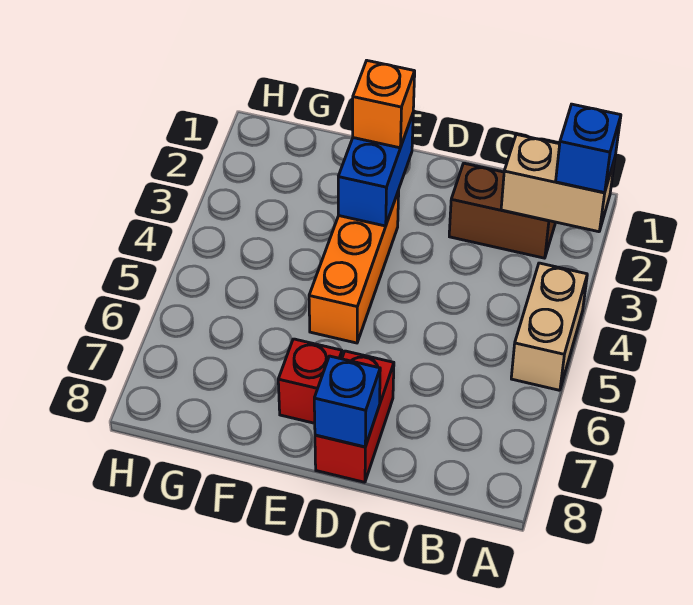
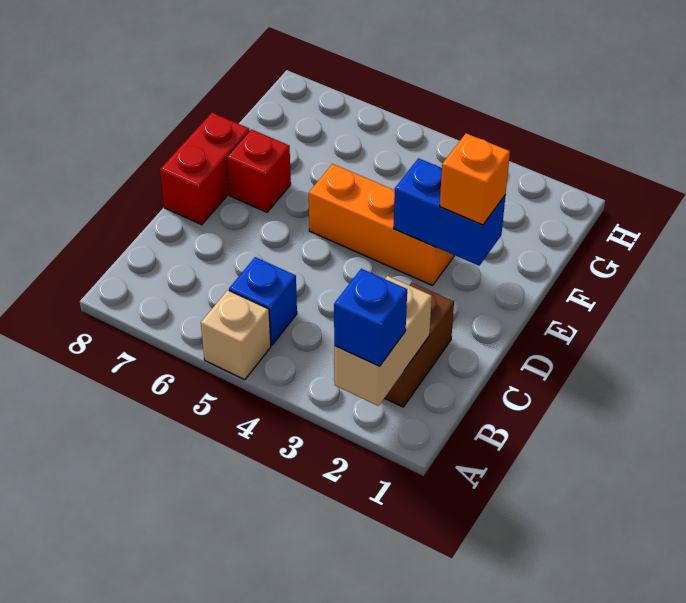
tan brick A4:A5 level 1 -> tan brick A5 level 1
red brick D7:D8 level 1 -> red brick D8:E8 level 1
blue brick D8 level 2 -> blue brick B5 level 1

